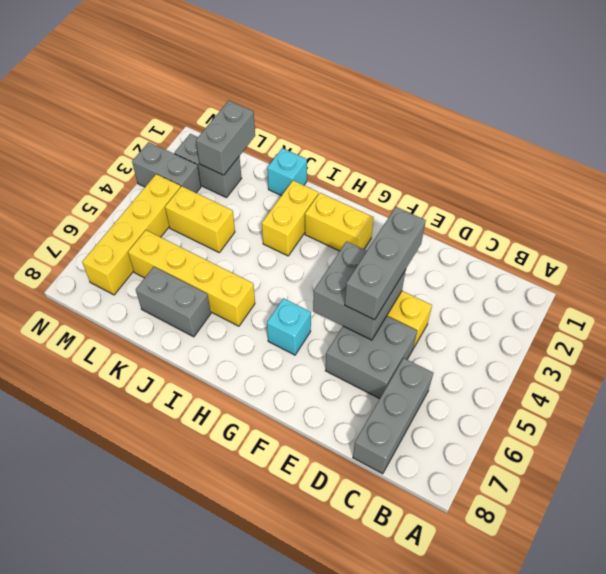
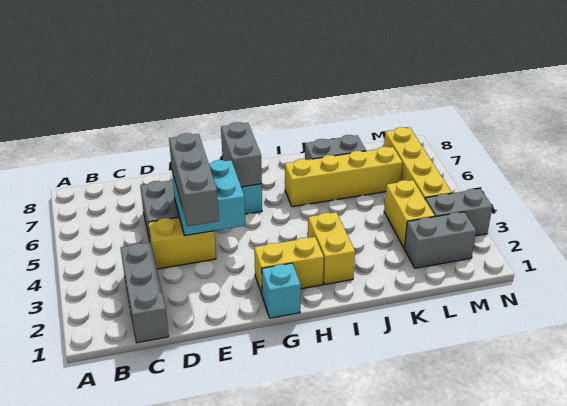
grey brick C6:C8 level 1 -> grey brick C1:C3 level 1
grey brick E4:F5 level 2 -> cyan brick E4:F5 level 2
cyan brick J1 level 1 -> cyan brick G1 level 1
yellow brick K4:L4 level 1 -> yellow brick L3:L4 level 1
grey brick L1:L2 level 2 -> grey brick G6:G7 level 2

